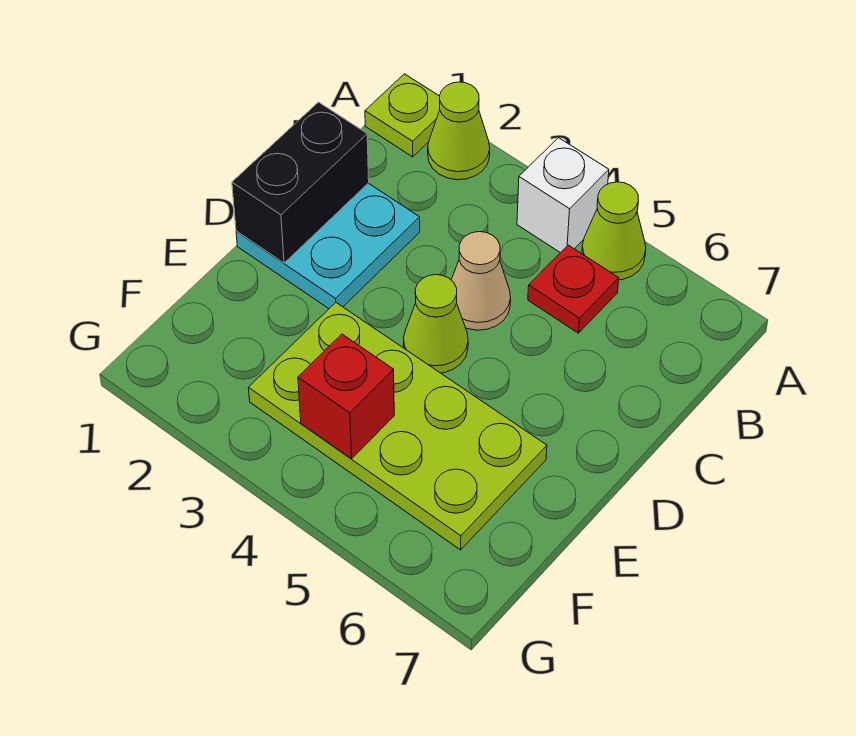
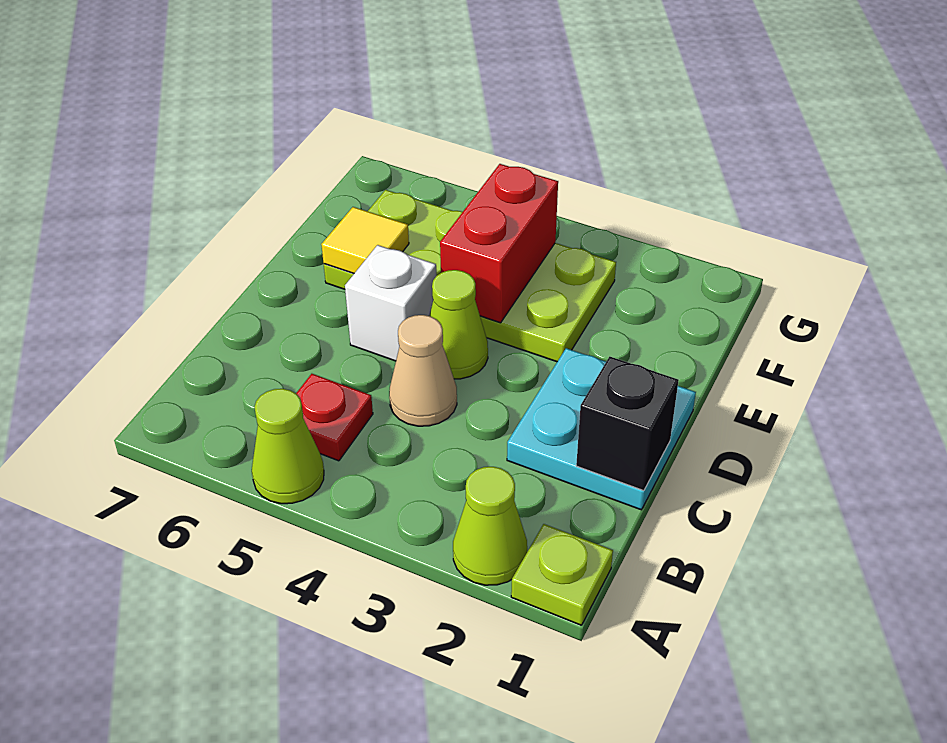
white brick A4 level 1 -> white brick D5 level 1
black brick C1:D1 level 2 -> black brick C1 level 2
none -> yellow tile E6 level 2
red brick F4 level 2 -> red brick E4:F4 level 2

